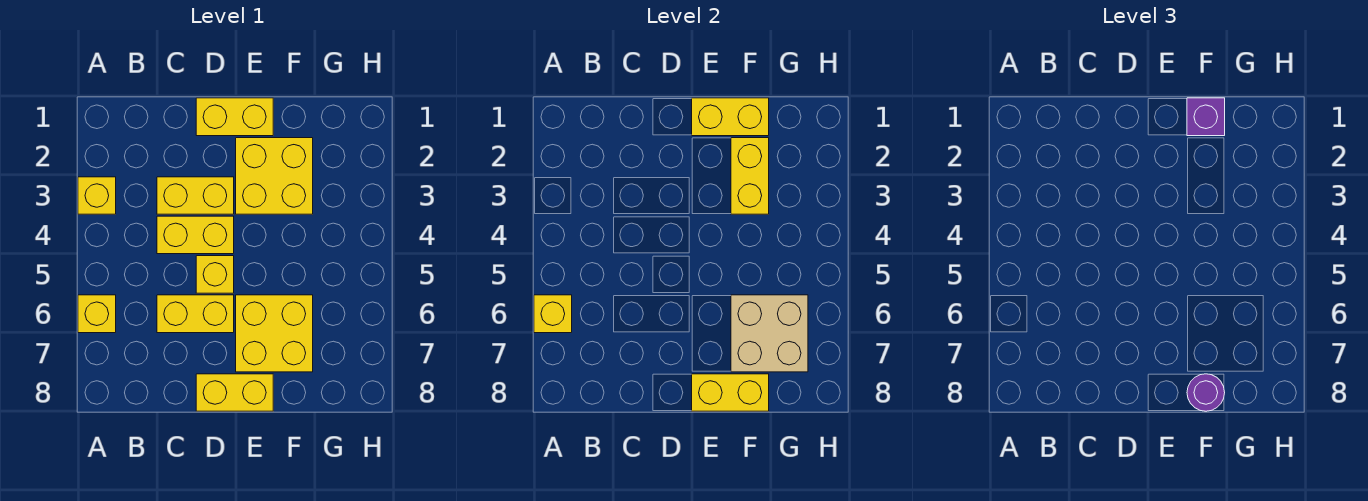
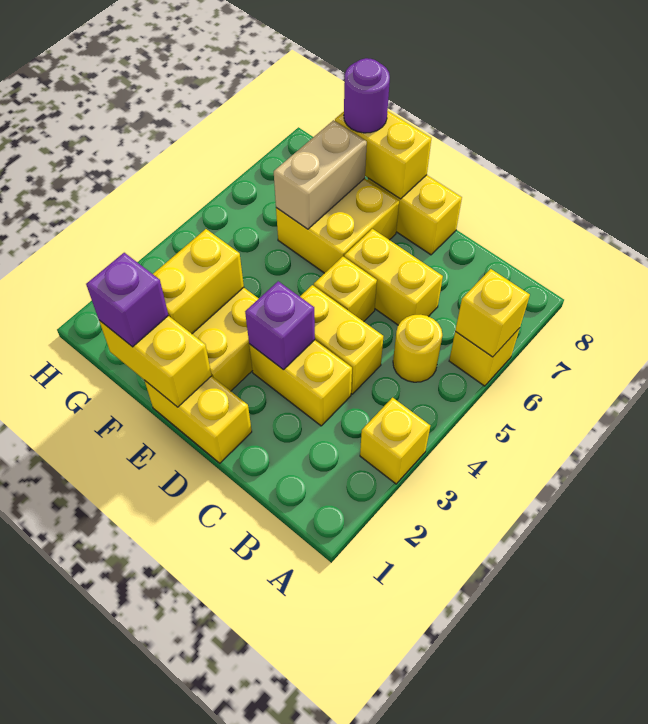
none -> yellow round brick B5 level 1
none -> purple brick D3 level 2
tan brick F6:G7 level 2 -> tan brick F6:F7 level 2

